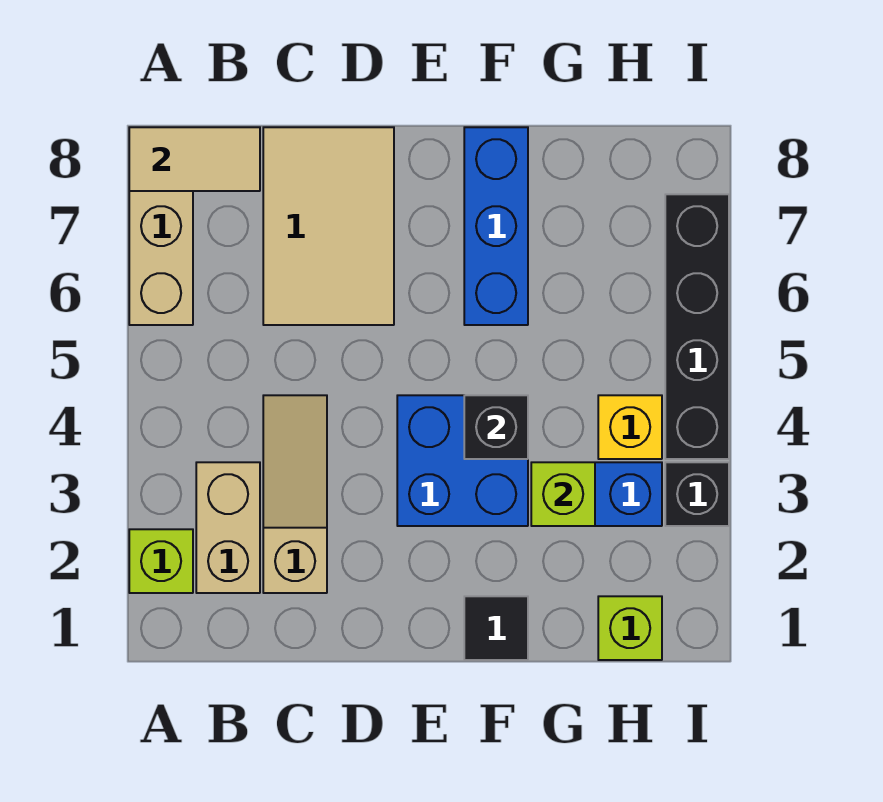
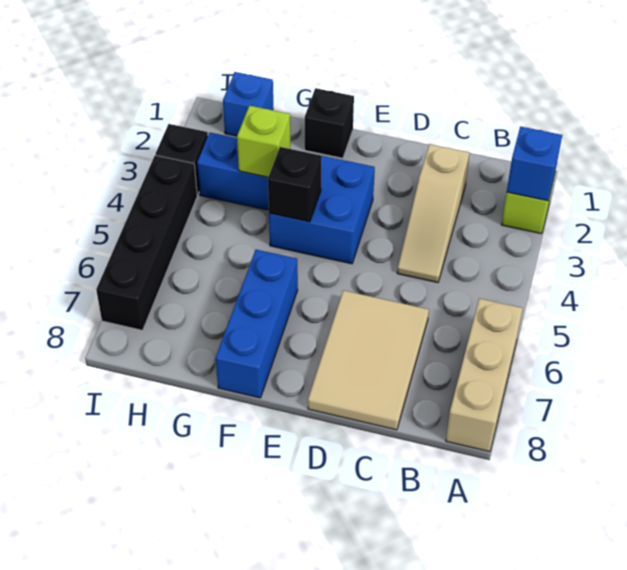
none -> blue brick A2 level 2
tan tile A8:B8 level 2 -> none
tan brick B2:B3 level 1 -> none
black tile F1 level 1 -> black brick F1 level 1
lime brick H1 level 1 -> blue brick H1 level 1
yellow brick H4 level 1 -> none

